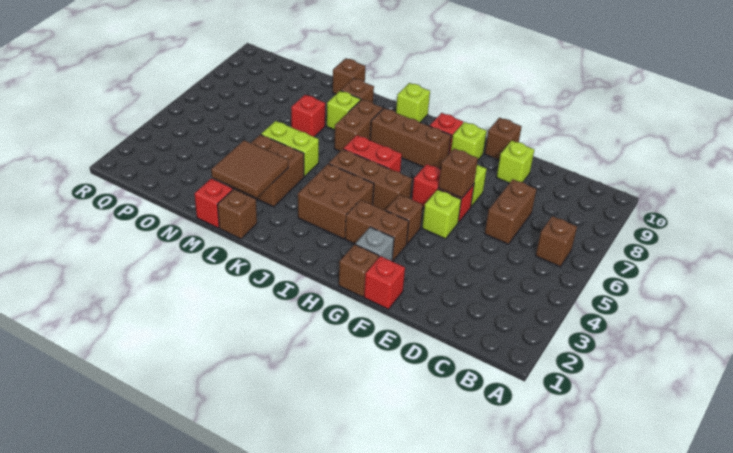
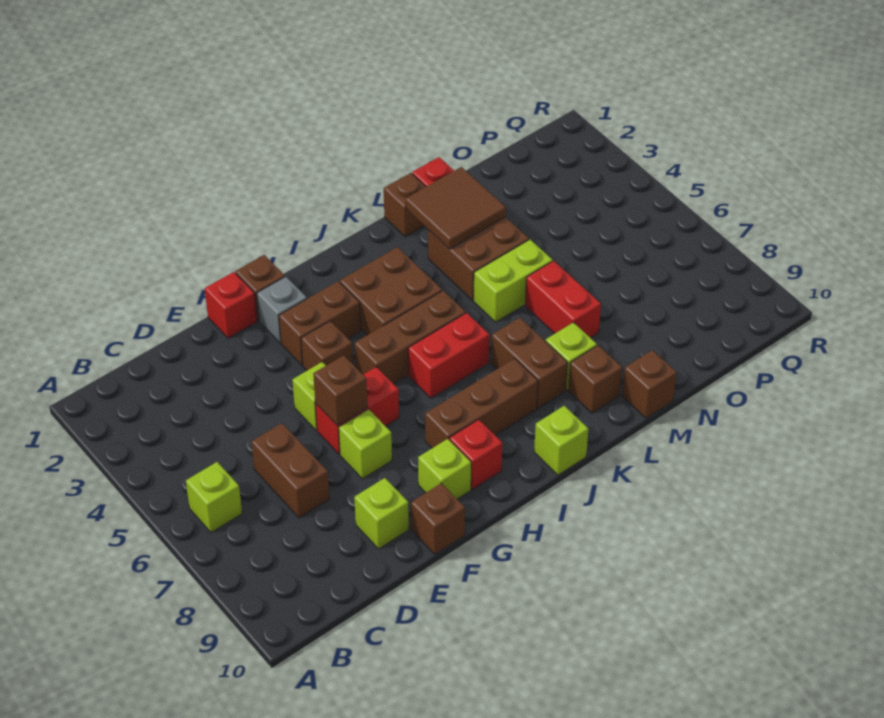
brown brick B6 level 1 -> lime brick B6 level 1
red brick M7 level 1 -> red brick M6:M7 level 1

